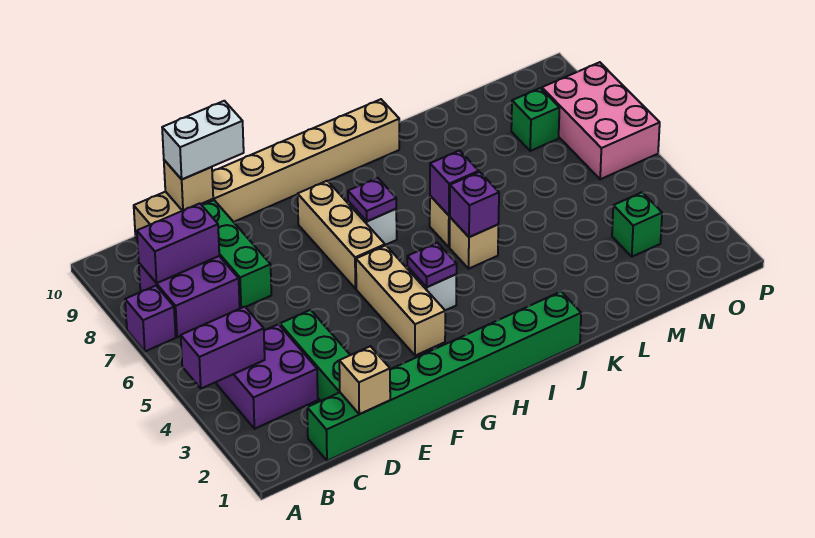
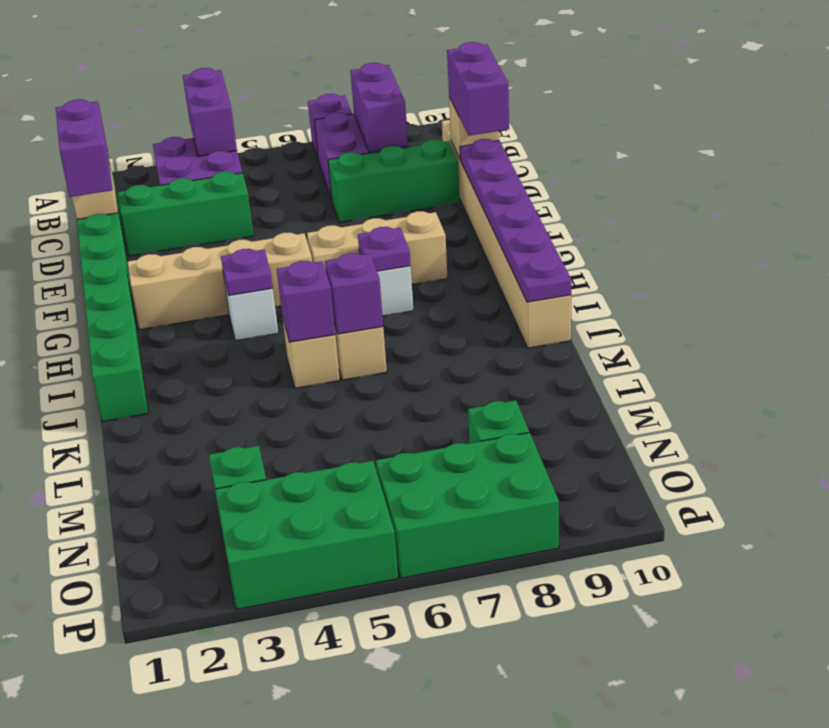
none -> purple brick D1:E1 level 3
white brick D10:E10 level 3 -> purple brick D10:E10 level 3
none -> purple plate E10:J10 level 2
tan brick G3:G5 level 1 -> tan brick G2:G5 level 1
none -> green brick O3:P5 level 1
pink brick O6:P8 level 1 -> green brick O6:P8 level 1

